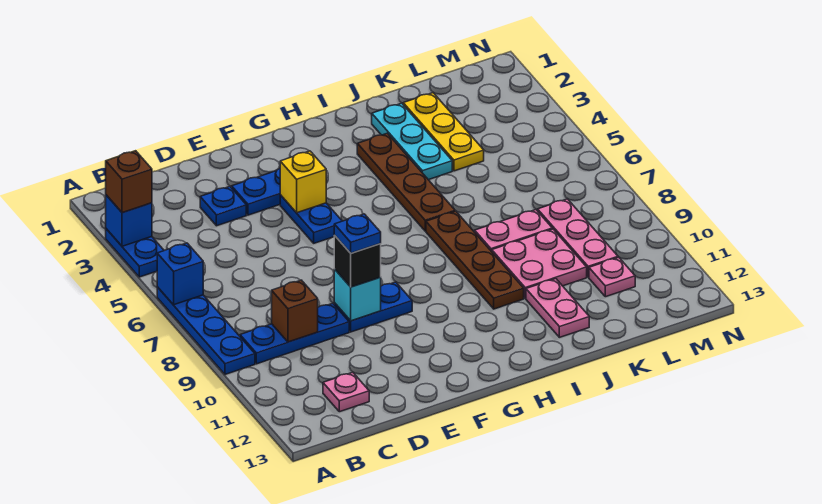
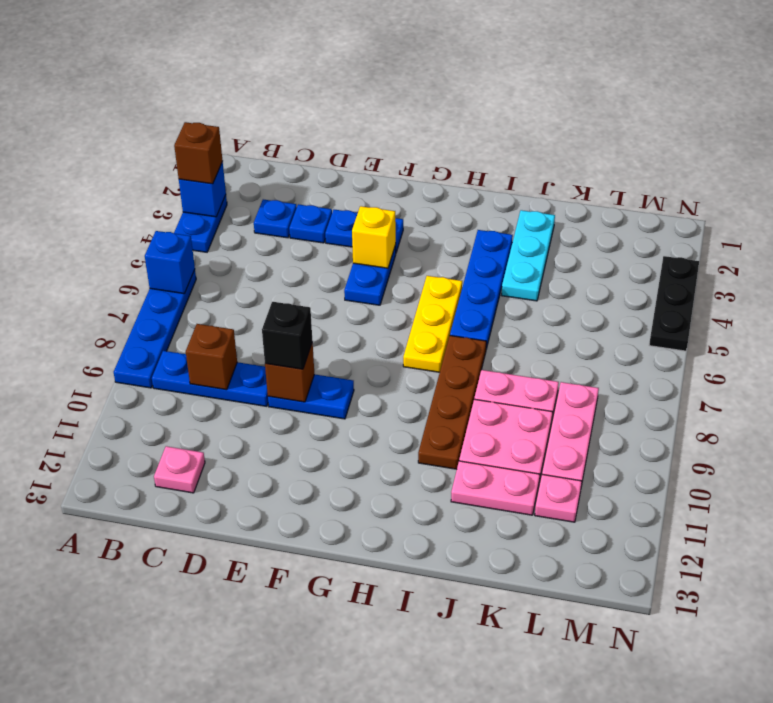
cyan brick E9 level 2 -> brown brick E9 level 2
blue plate E9 level 4 -> blue plate C3 level 1
brown plate I3:I6 level 1 -> blue plate I3:I6 level 1
pink plate J11:J12 level 1 -> pink plate J11:K11 level 1
yellow plate K2:K4 level 1 -> yellow plate H5:H7 level 1
none -> black plate N3:N5 level 1

